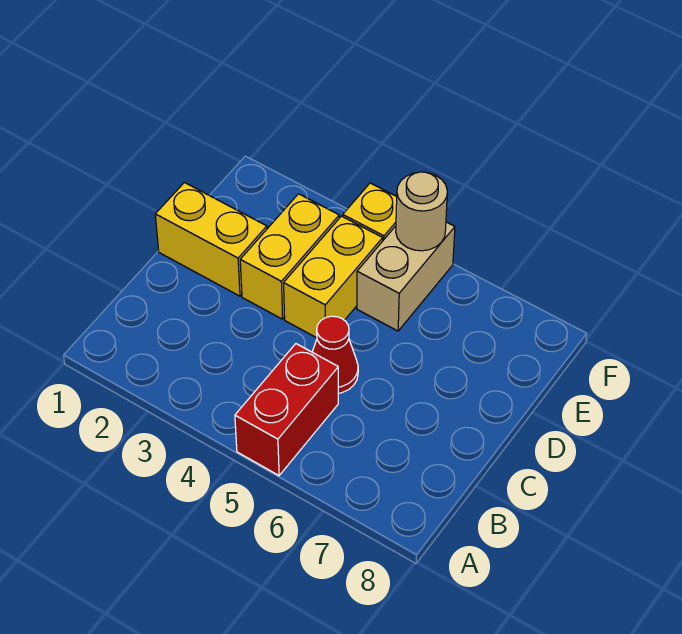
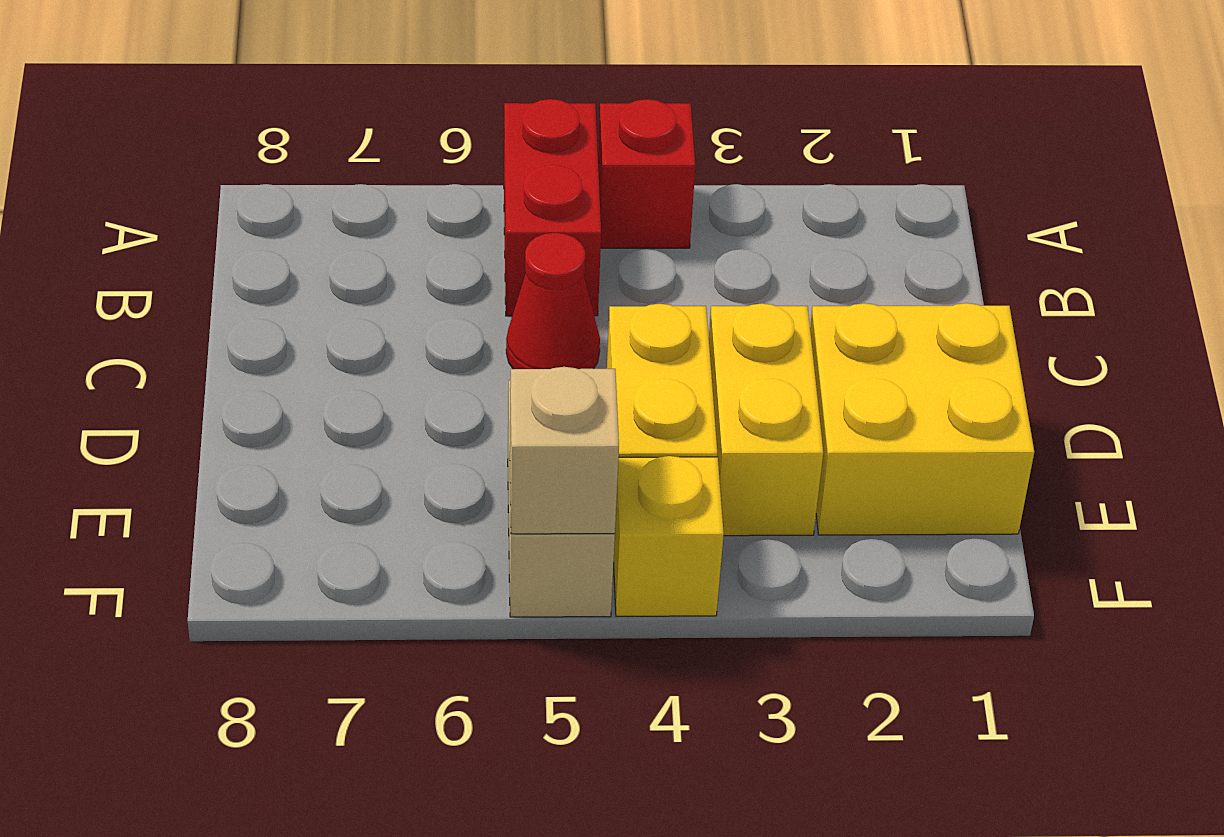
none -> red brick A4 level 1
yellow brick D1:D2 level 1 -> yellow brick D1:E2 level 1
tan round brick F5 level 2 -> tan brick F5 level 2

